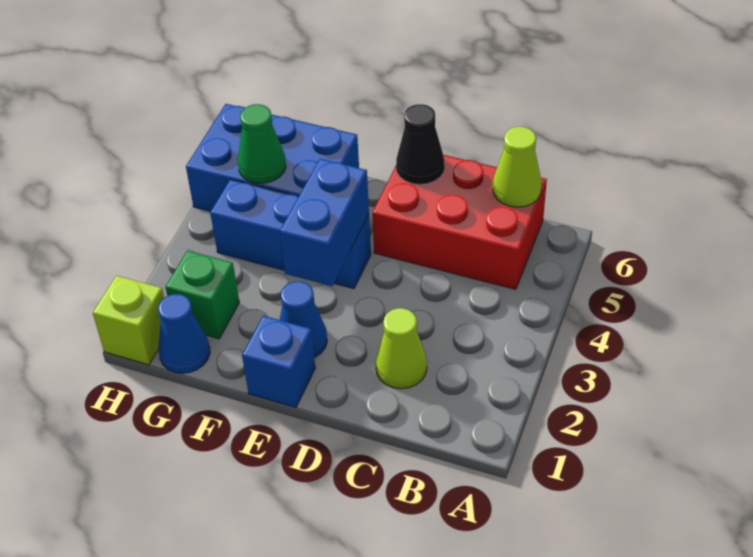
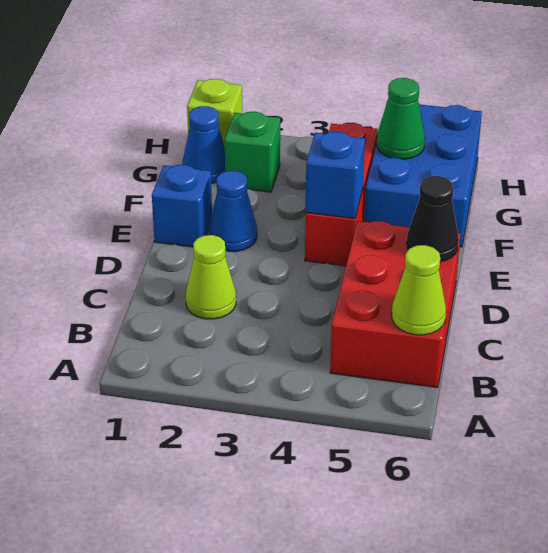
blue brick E3:E4 level 2 -> blue brick E4 level 2
blue brick E4:G4 level 1 -> red brick E4:G4 level 1

